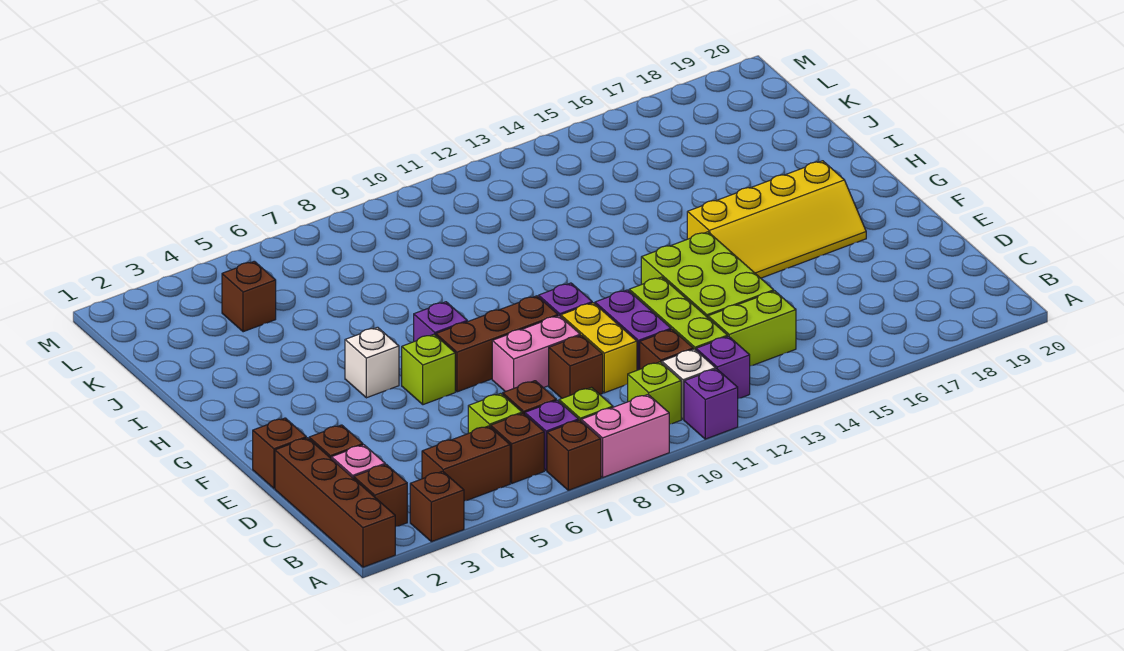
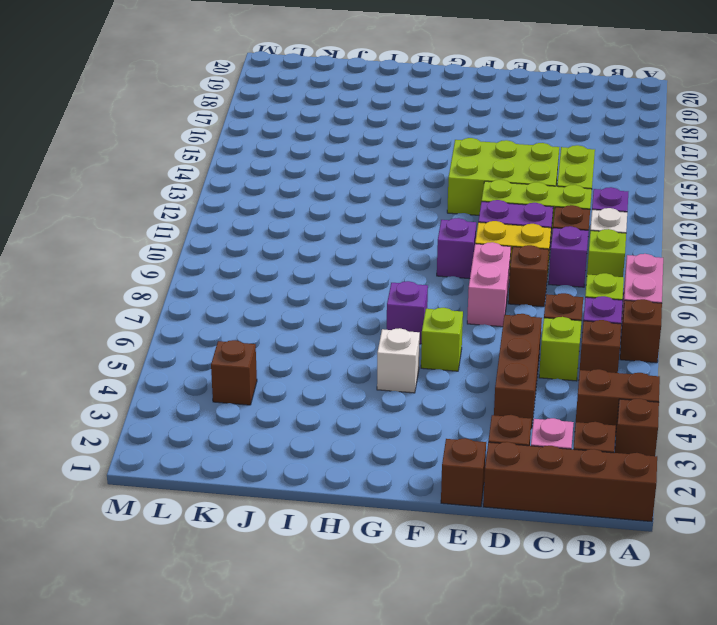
purple brick A11 level 1 -> purple brick C10 level 1
brown brick B4:B5 level 1 -> brown brick A4:B4 level 1
brown brick F7:F9 level 1 -> brown brick D4:D6 level 1
yellow slope F15:G18 level 1 top G -> none

